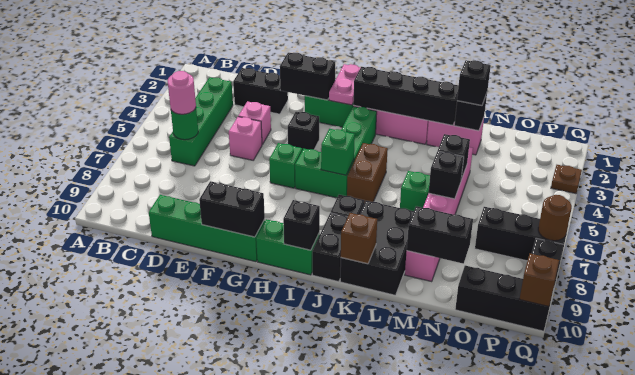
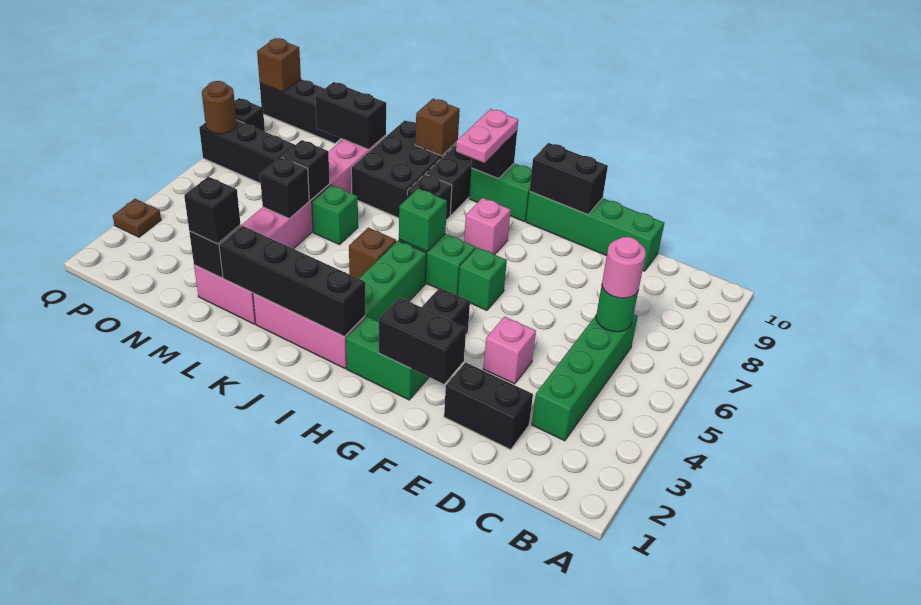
pink brick E5 level 1 -> pink brick H8 level 1
pink plate H1:H2 level 2 -> pink plate I9:I10 level 3
brown brick J5:J6 level 1 -> brown brick J5 level 1

